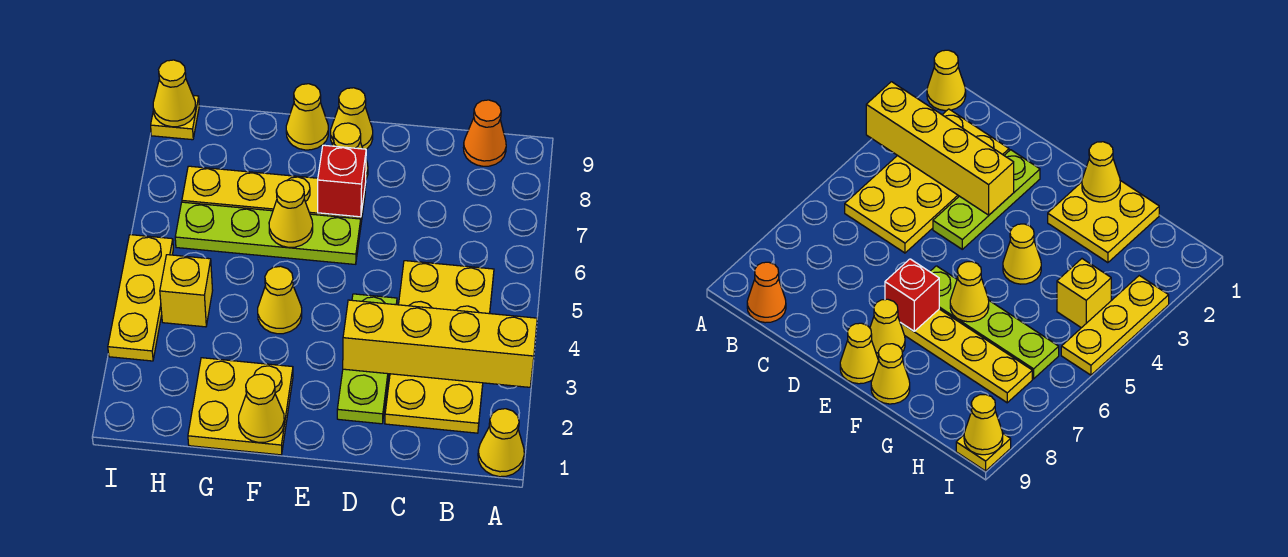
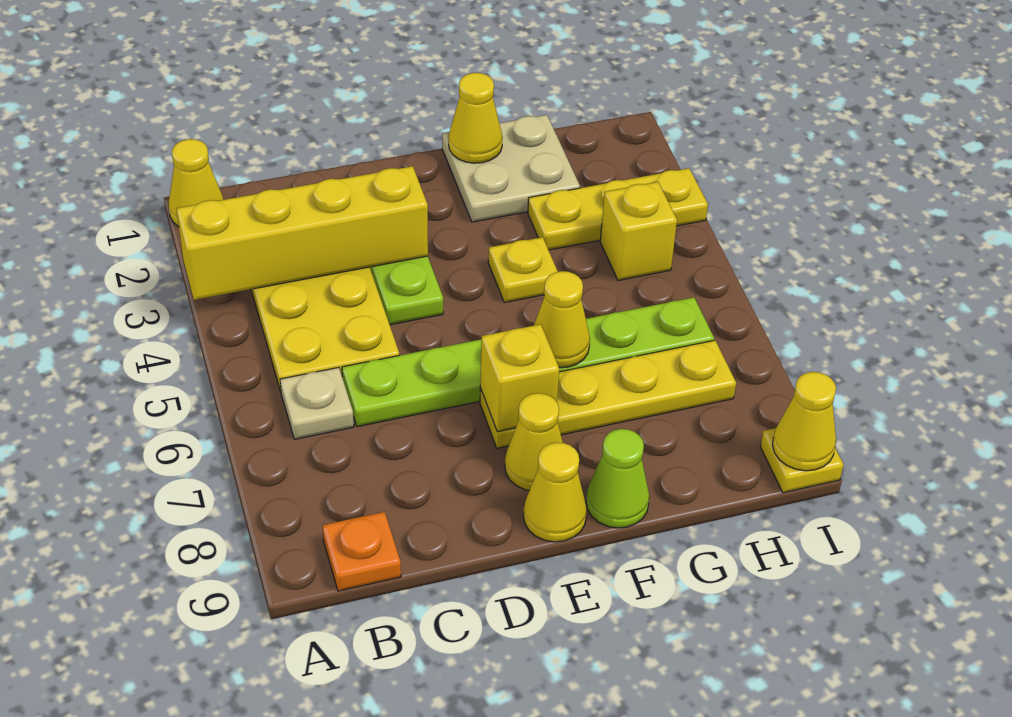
none -> tan plate B6 level 1
orange cone B9 level 1 -> orange plate B9 level 1
lime plate E6:H6 level 1 -> lime plate C6:H6 level 1
red brick E7 level 2 -> yellow brick E7 level 2
yellow plate F1:G2 level 1 -> tan plate F1:G2 level 1
yellow cone F4 level 1 -> yellow plate F4 level 1
yellow cone F9 level 1 -> lime cone F9 level 1
yellow plate I3:I5 level 1 -> yellow plate G3:I3 level 1

